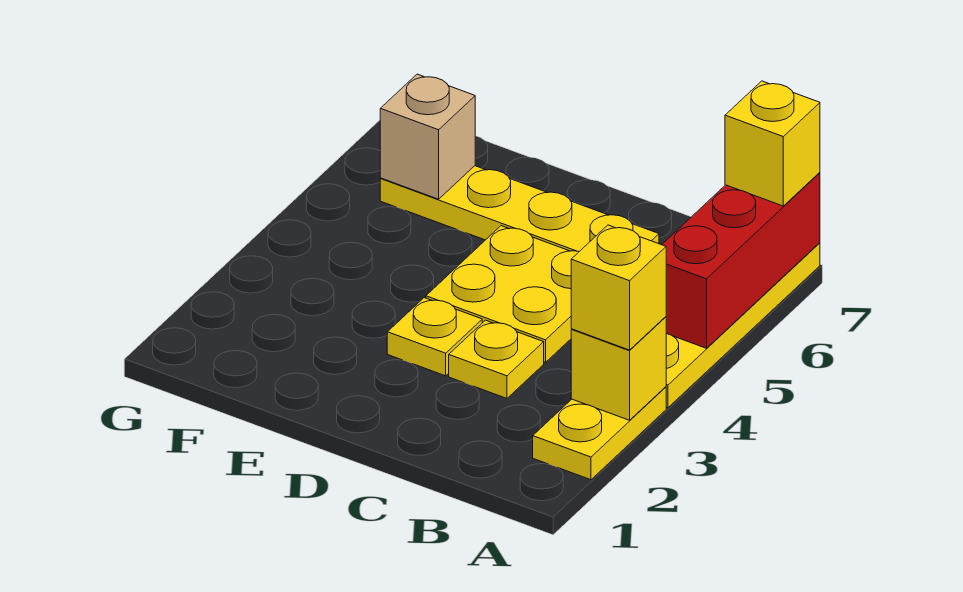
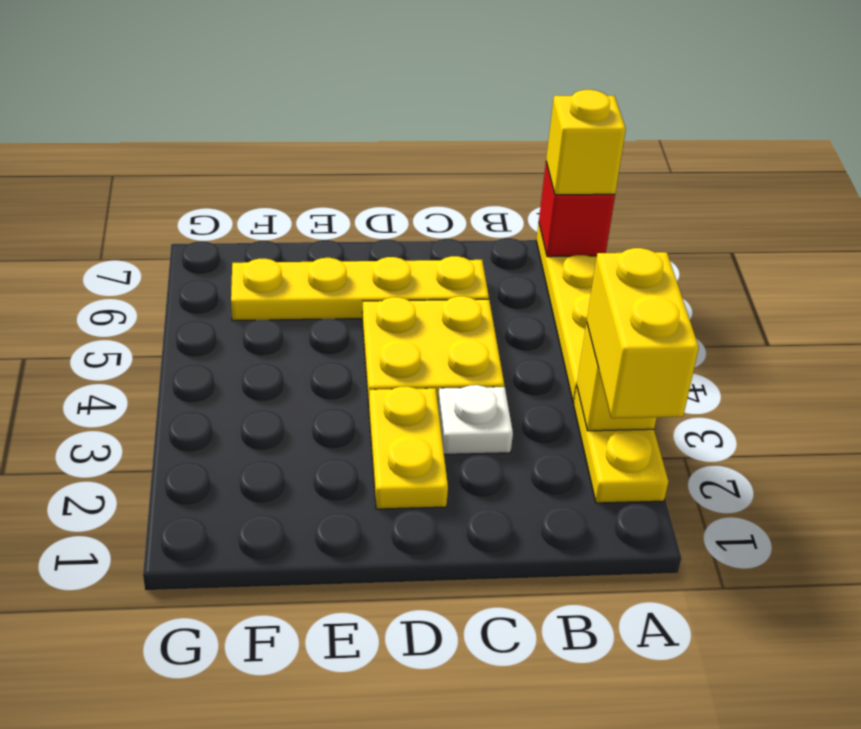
yellow brick A3 level 3 -> yellow brick A2:A3 level 3
red brick A5:A7 level 2 -> red brick A7 level 2
yellow plate C3 level 1 -> white plate C3 level 1
yellow plate D3 level 1 -> yellow plate D2:D3 level 1
tan brick F6 level 2 -> none

